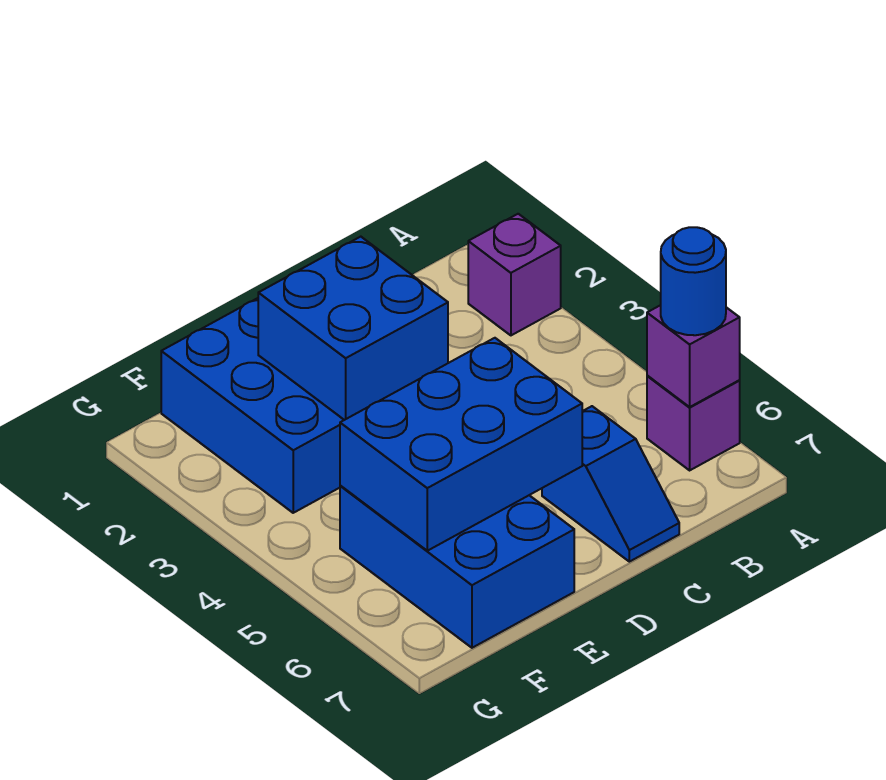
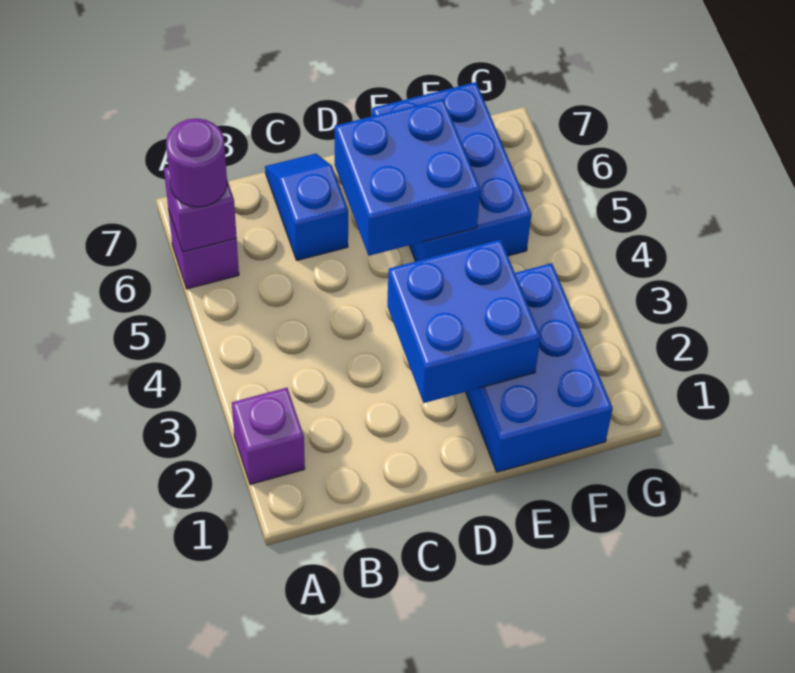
blue round brick A6 level 3 -> purple round brick A6 level 3
blue brick D5:F6 level 2 -> blue brick D5:E6 level 2

